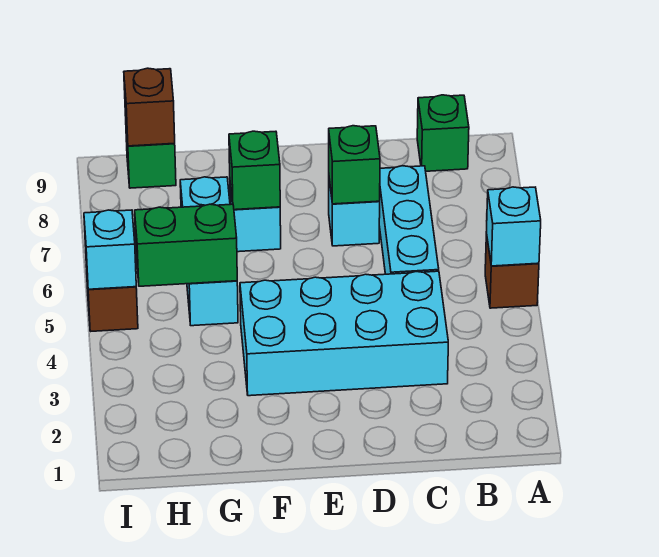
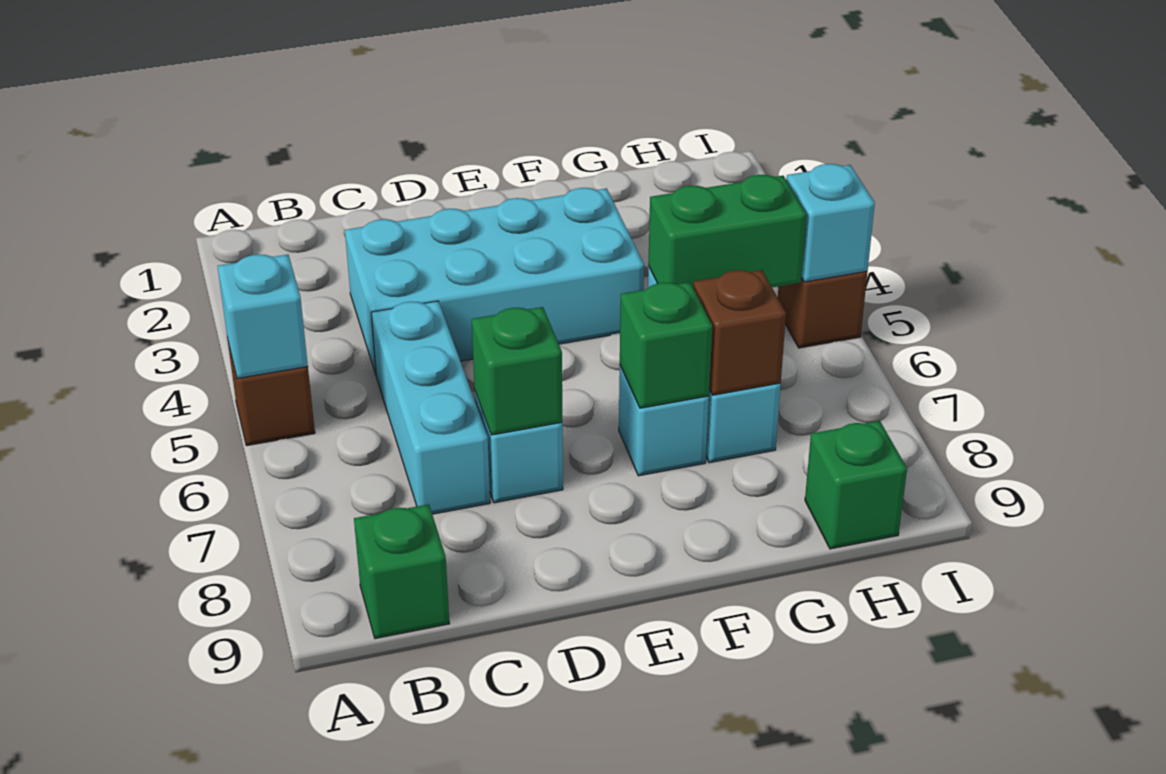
brown brick H9 level 2 -> brown brick G7 level 2

